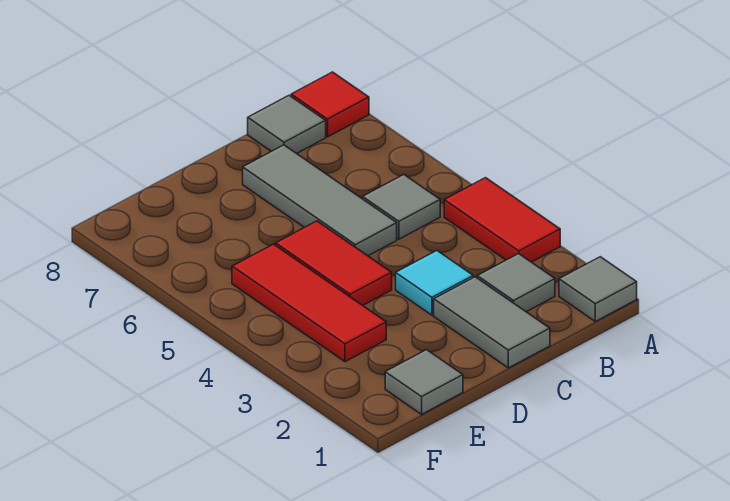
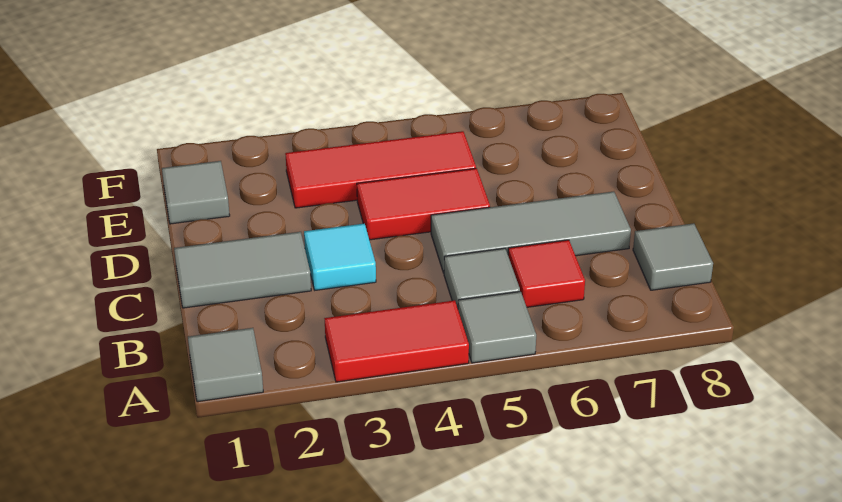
red tile A8 level 1 -> red tile B6 level 1
grey tile B2 level 1 -> grey tile A5 level 1

